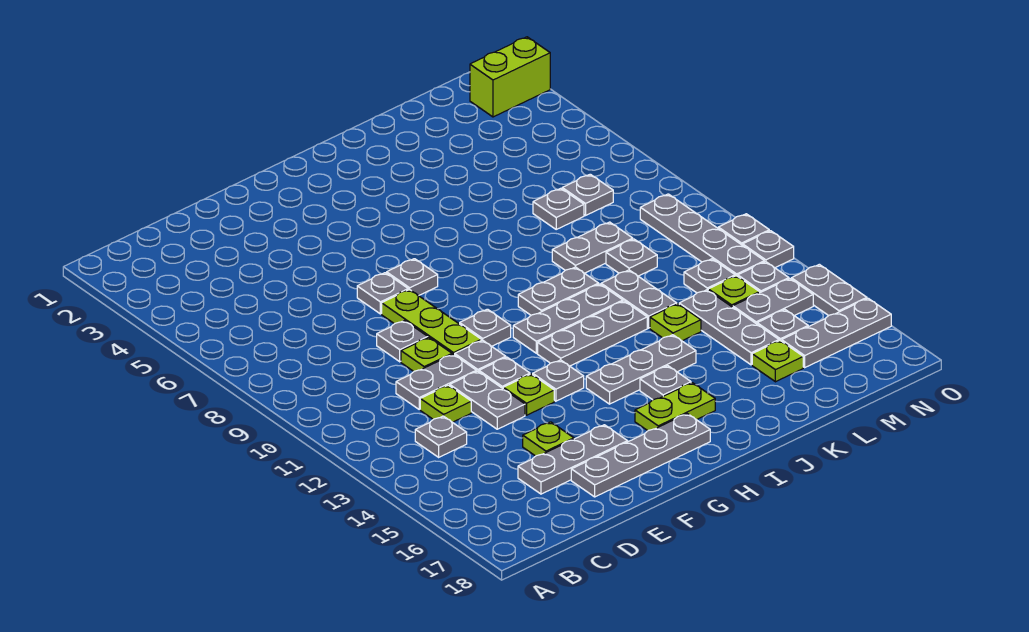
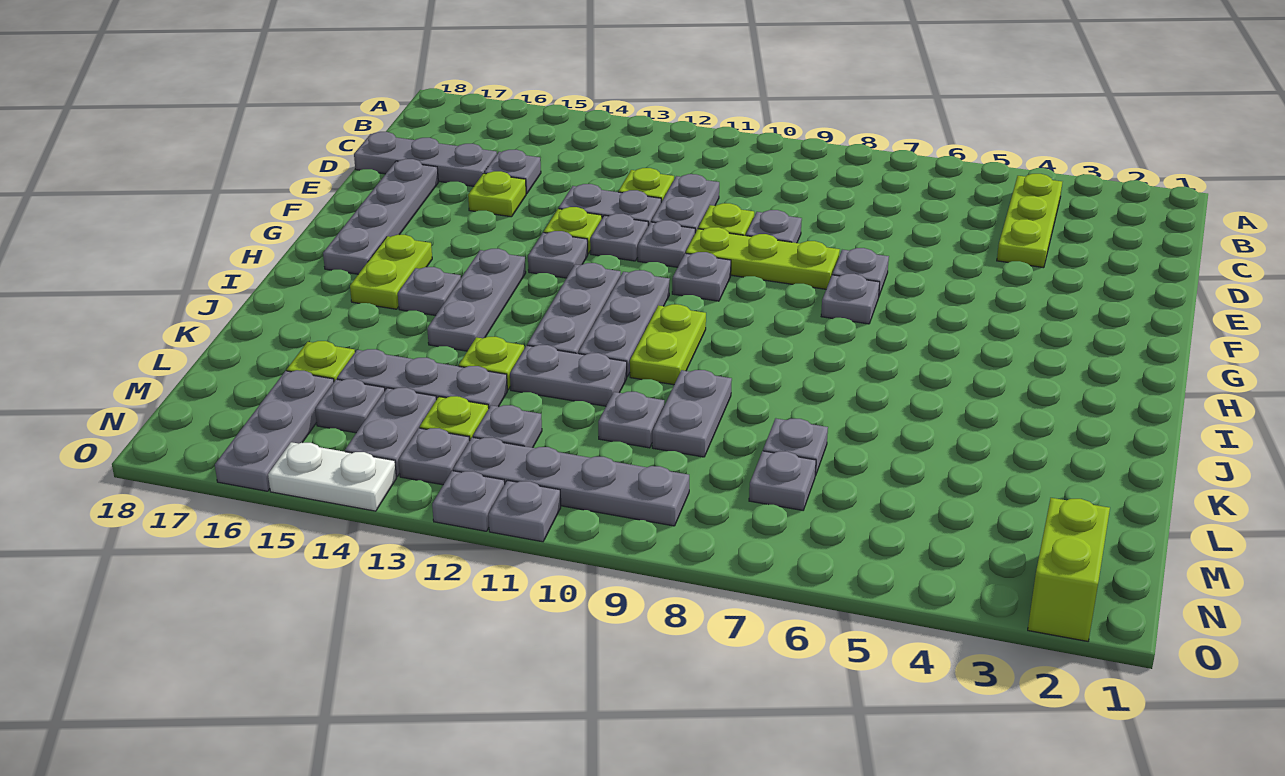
none -> lime plate B4:D4 level 1
grey plate C13 level 1 -> grey plate D15 level 1
grey plate D16:F16 level 1 -> grey plate D16:D18 level 1
grey plate I10:J10 level 1 -> lime plate I10:J10 level 1
grey plate O14:O15 level 1 -> white plate O14:O15 level 1

